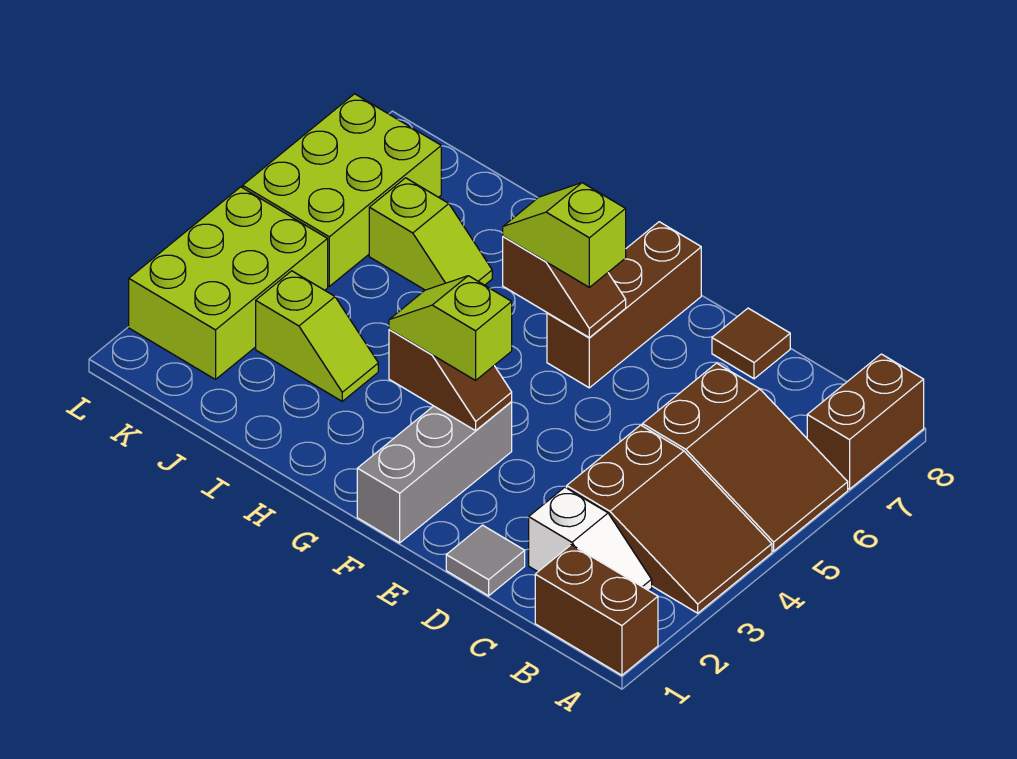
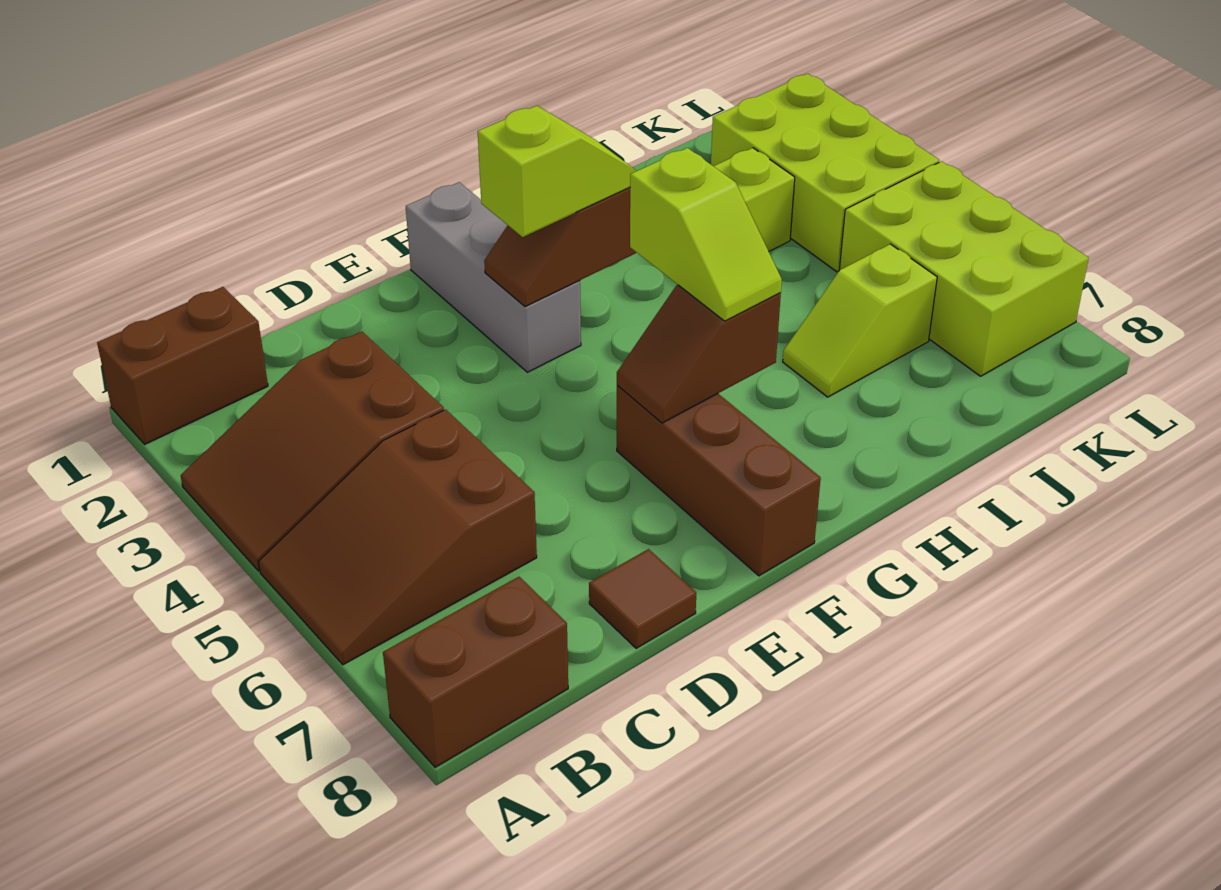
brown brick A7:A8 level 1 -> brown brick A8:B8 level 1
white slope B2:C2 level 1 top C -> none
grey tile D1 level 1 -> none
lime slope F6:G6 level 3 top F -> lime slope G5:G6 level 3 top 5

